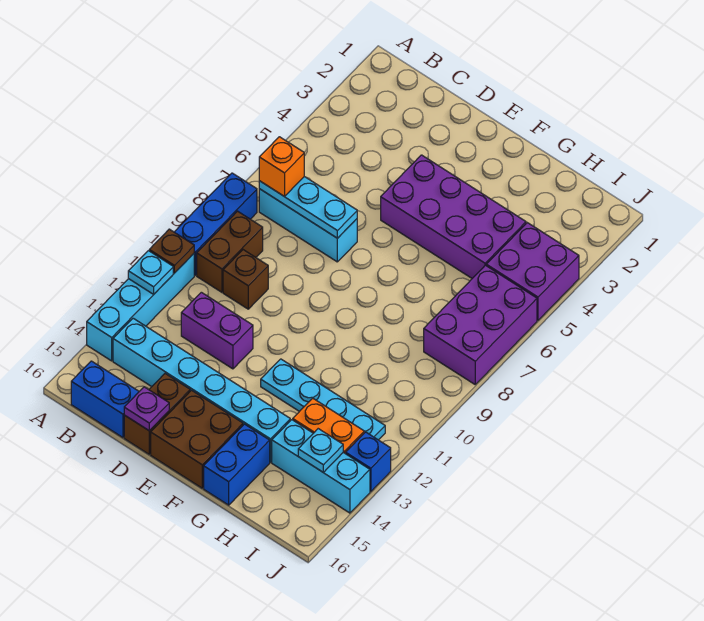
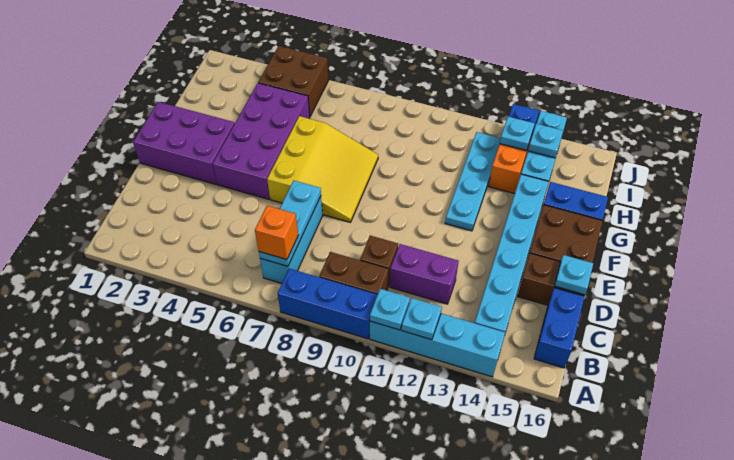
brown plate A11 level 2 -> cyan plate A11 level 2
purple brick C12:D12 level 1 -> purple brick C11:C12 level 1
purple plate D16 level 2 -> cyan plate D16 level 2
none -> yellow slope E6:G8 level 1 top 6
purple brick I4:J5 level 1 -> brown brick I4:J5 level 1
purple brick I6:J8 level 1 -> purple brick E1:F3 level 1
none -> cyan plate I13 level 2

